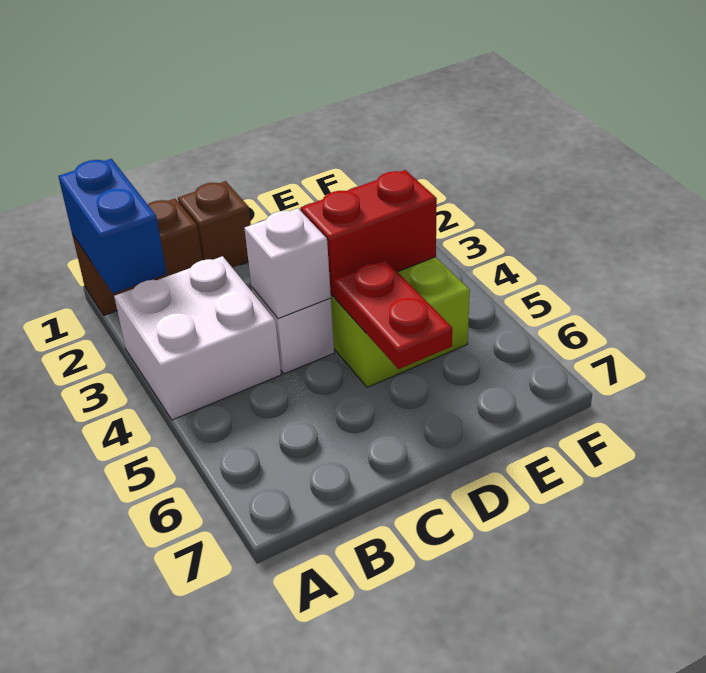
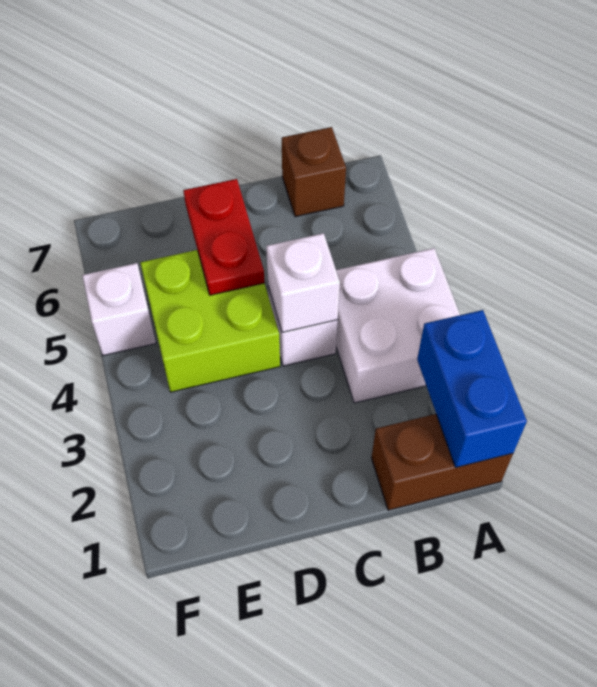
brown brick C1 level 1 -> brown brick B7 level 1
red brick D4:E4 level 2 -> none
none -> white brick F5 level 1

